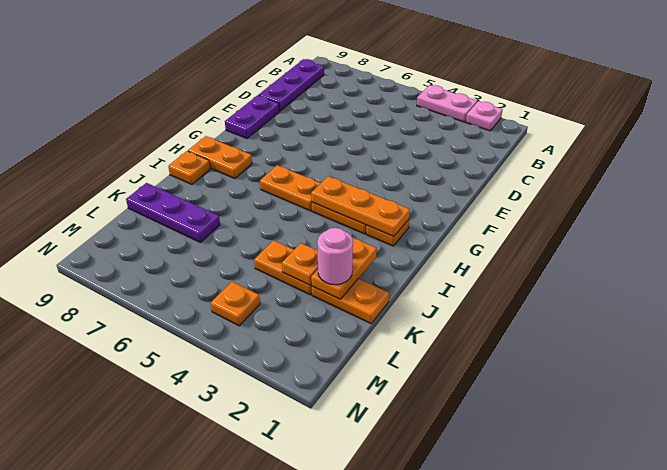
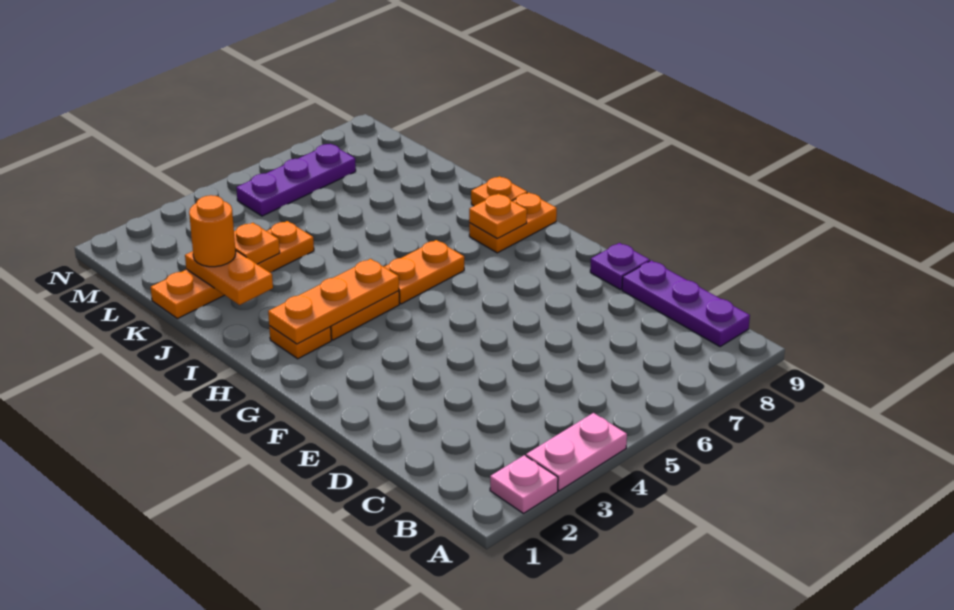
purple plate E9:F9 level 1 -> purple plate E9 level 1
pink round brick K2 level 3 -> orange round brick K2 level 3
purple plate K7:K9 level 1 -> purple plate M5:M7 level 1
orange plate M4 level 1 -> orange plate H8 level 2

